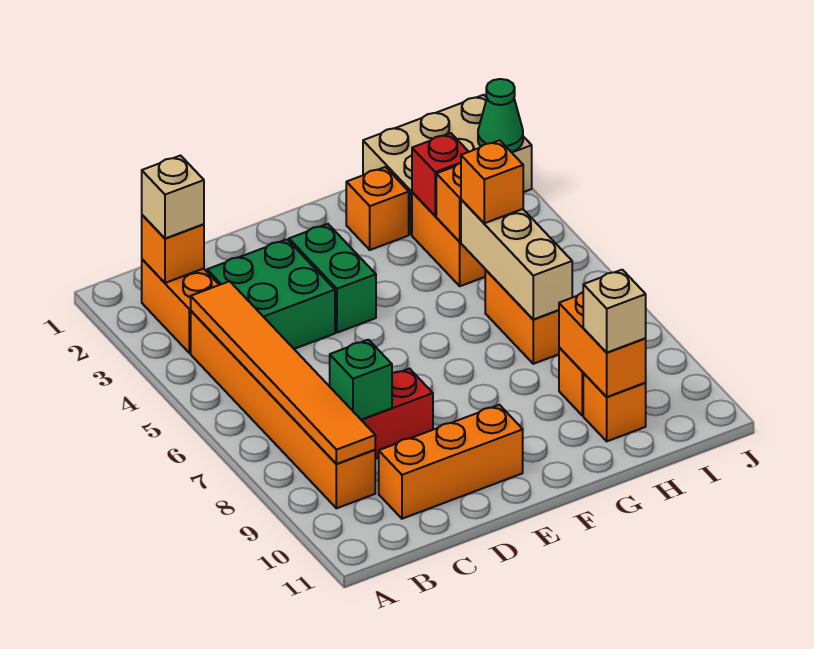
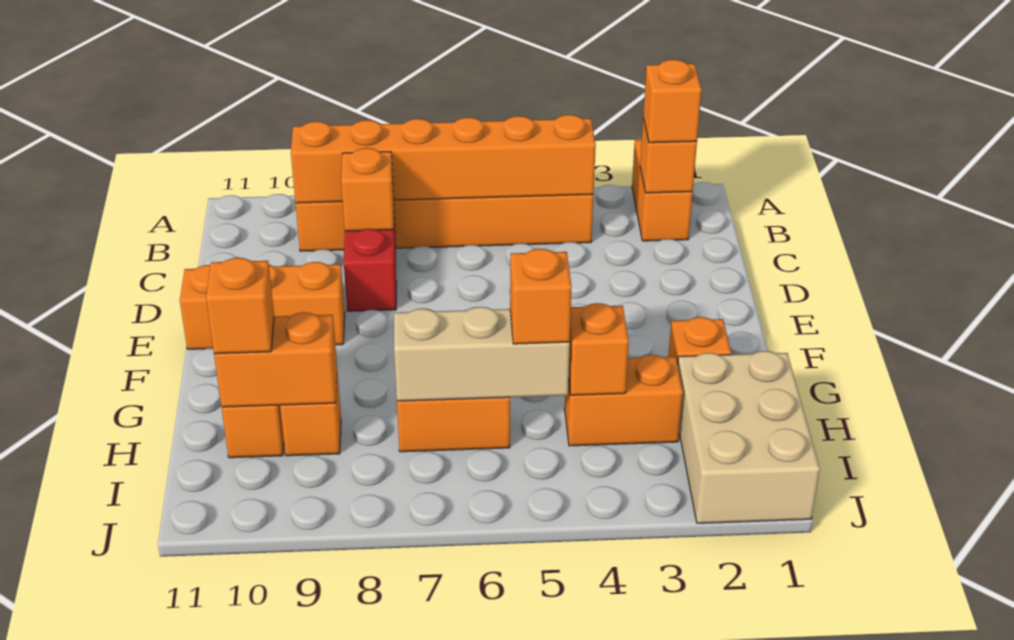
orange brick B2:B3 level 1 -> orange brick A2:B2 level 1
tan brick B2 level 3 -> orange brick B2 level 3
orange tile B4:B9 level 2 -> orange brick B4:B9 level 2
green brick C3:D4 level 1 -> none
green brick C8 level 2 -> orange brick C8 level 2
orange brick C10:E10 level 1 -> orange brick E9:E11 level 1
green brick E3:E4 level 1 -> none
red brick H3 level 2 -> none
tan brick H10 level 3 -> orange brick H10 level 3
green cone J2 level 2 -> none

